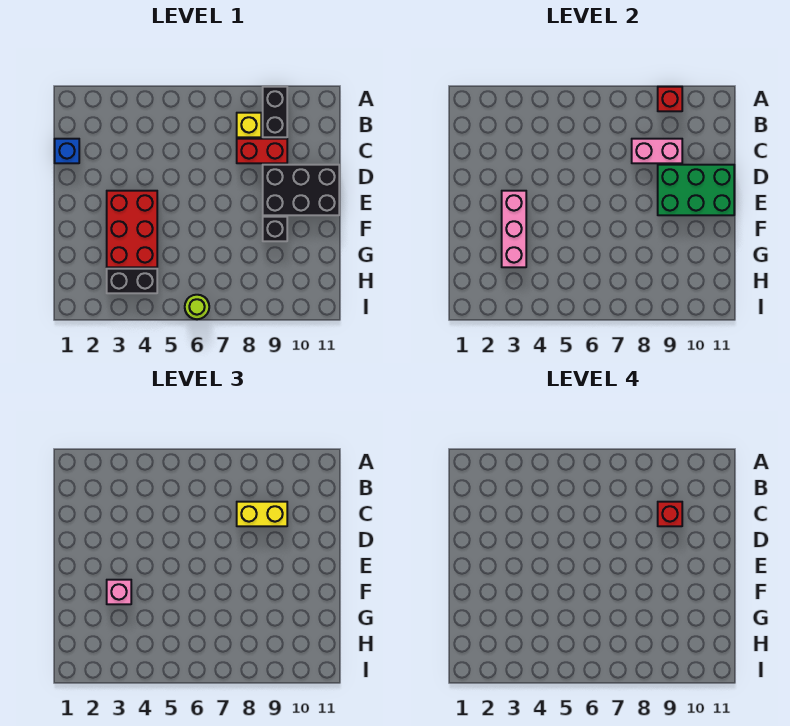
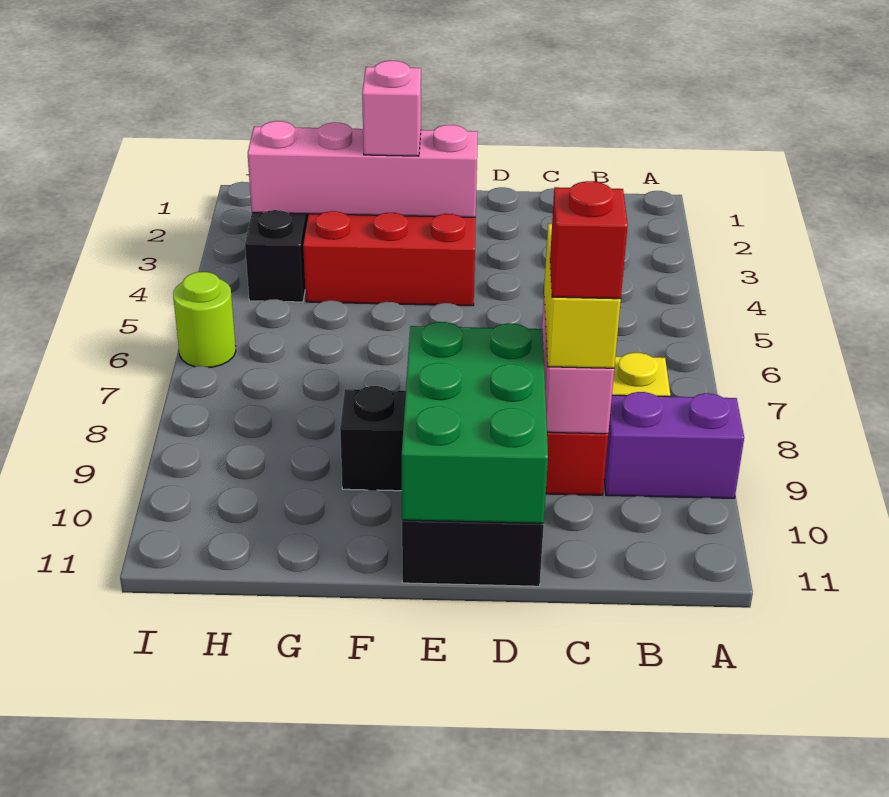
black brick A9:B9 level 1 -> purple brick A9:B9 level 1
red brick A9 level 2 -> none
blue brick C1 level 1 -> none
pink brick E3:G3 level 2 -> pink brick E3:H3 level 2

